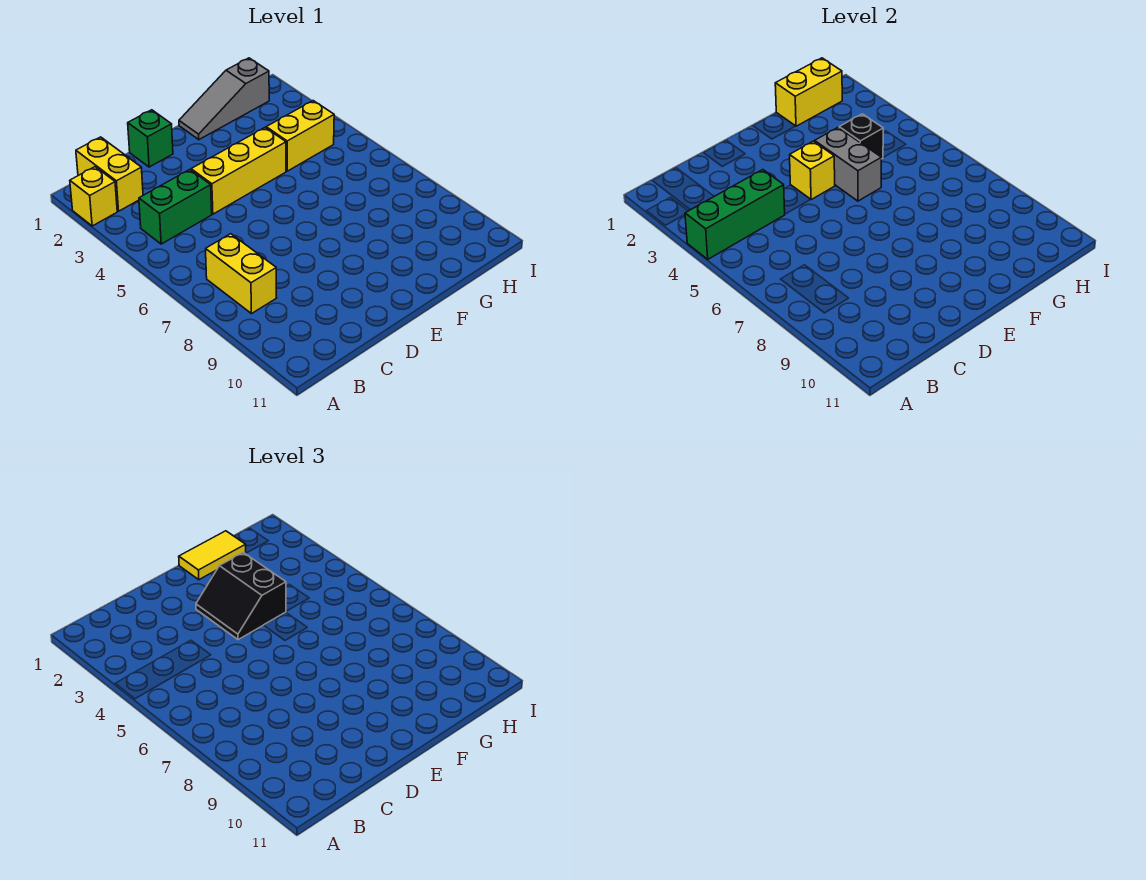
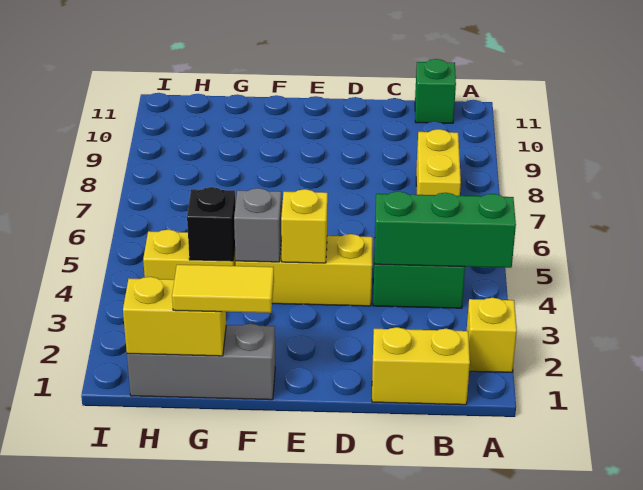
yellow brick B1:B2 level 1 -> yellow brick B1:C1 level 1
green brick D1 level 1 -> green brick B11 level 1
black slope E3:F4 level 3 top F -> none
grey slope F1:H1 level 1 top H -> grey brick F1:H1 level 1
grey brick F4:F5 level 2 -> grey brick F4 level 2

